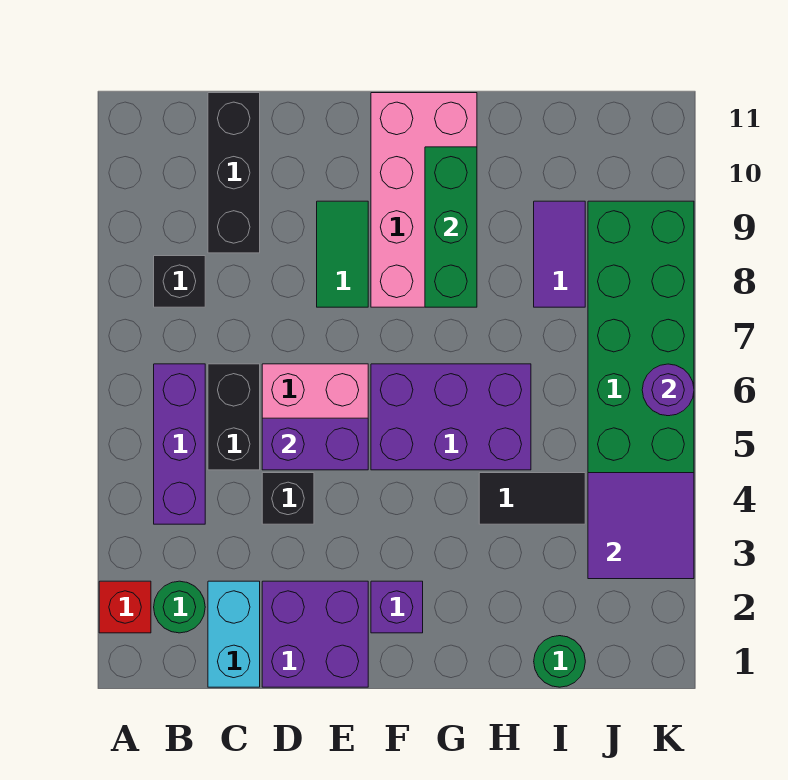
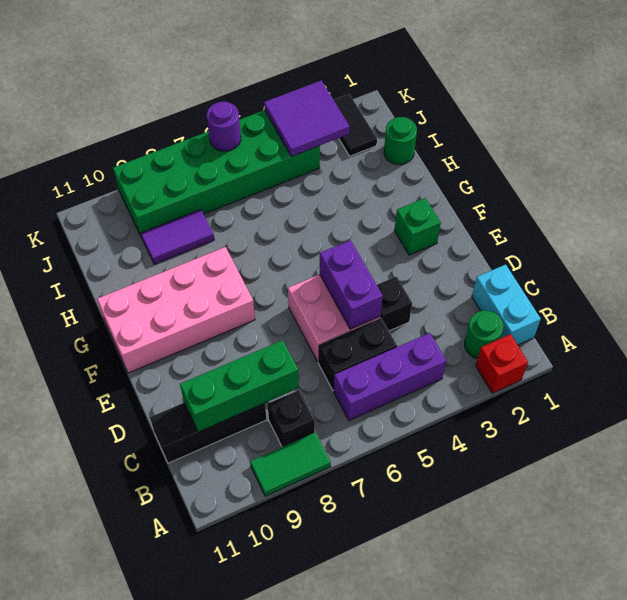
cyan brick C1:C2 level 1 -> cyan brick B1:C1 level 1
purple brick D1:E2 level 1 -> none
green tile E8:E9 level 1 -> green tile A8:A9 level 1
purple brick F2 level 1 -> green brick F2 level 1
purple brick F5:H6 level 1 -> none
green brick G8:G10 level 2 -> green brick C8:C10 level 2
black tile H4:I4 level 1 -> black tile J2:K2 level 1

